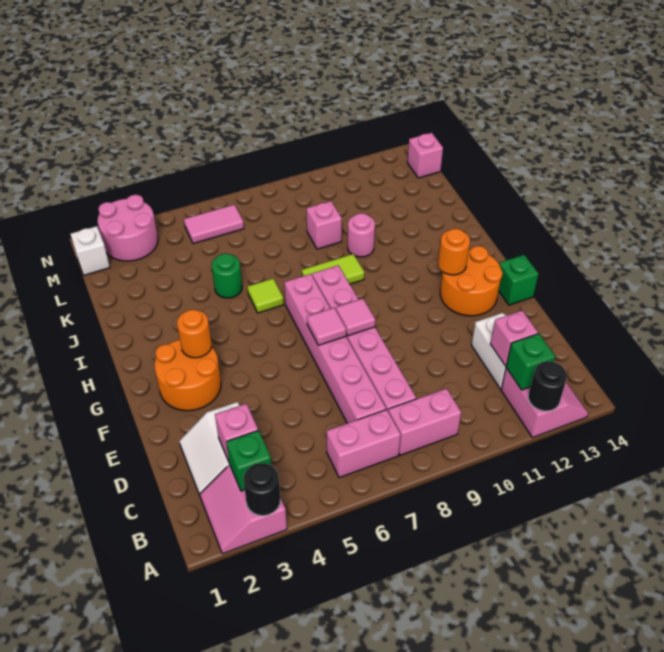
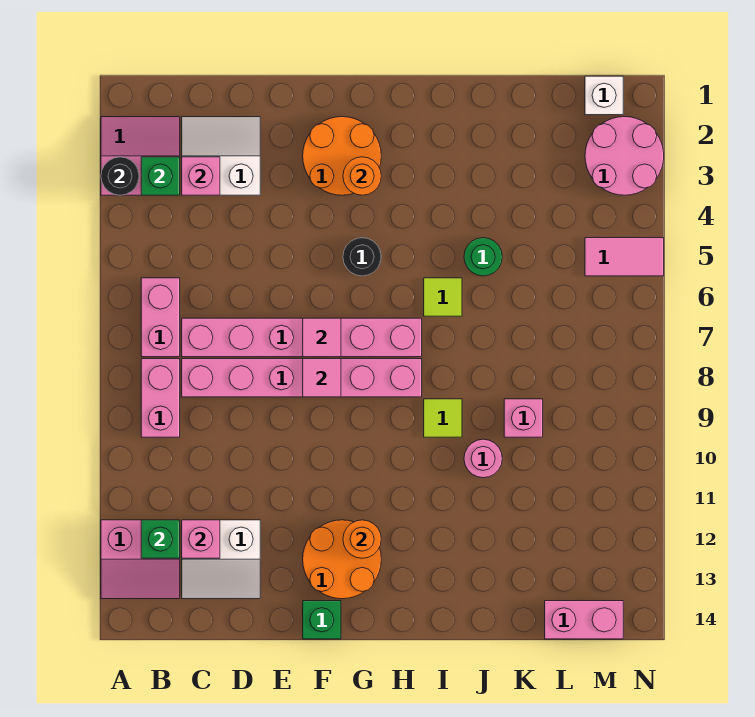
black round brick A12 level 2 -> black round brick G5 level 1
lime tile I8:I9 level 1 -> lime tile I9 level 1
pink tile M5:M6 level 1 -> pink tile M5:N5 level 1
pink brick M14 level 1 -> pink brick L14:M14 level 1

